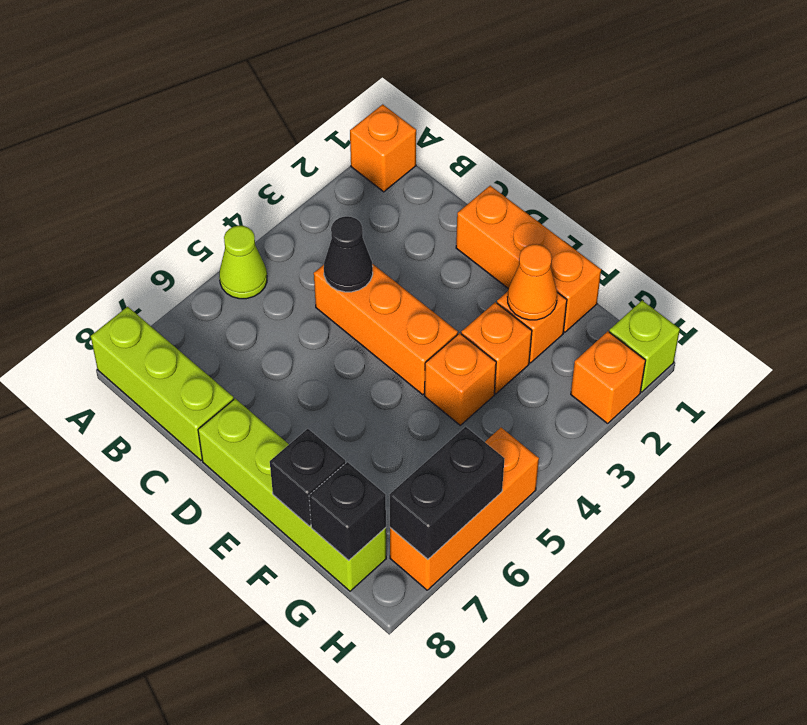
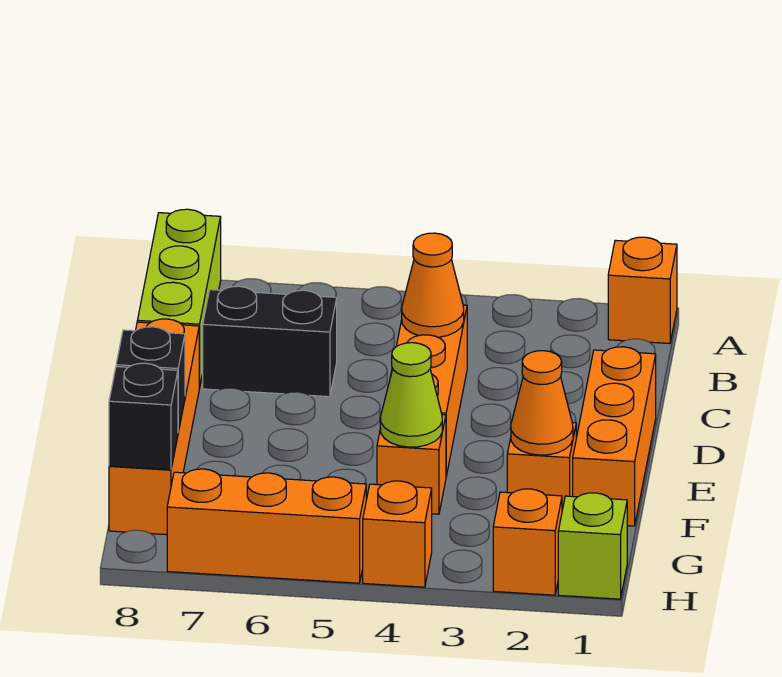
lime cone A5 level 1 -> lime cone F4 level 2
black cone C4 level 2 -> orange cone C4 level 2
lime brick D8:G8 level 1 -> orange brick D8:G8 level 1
orange brick F3 level 1 -> orange brick H4 level 1
black brick H6:H7 level 2 -> black brick C6:C7 level 1

